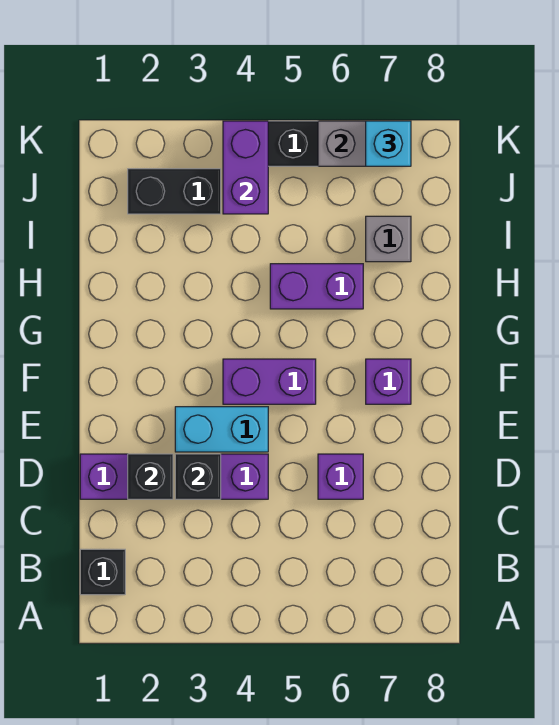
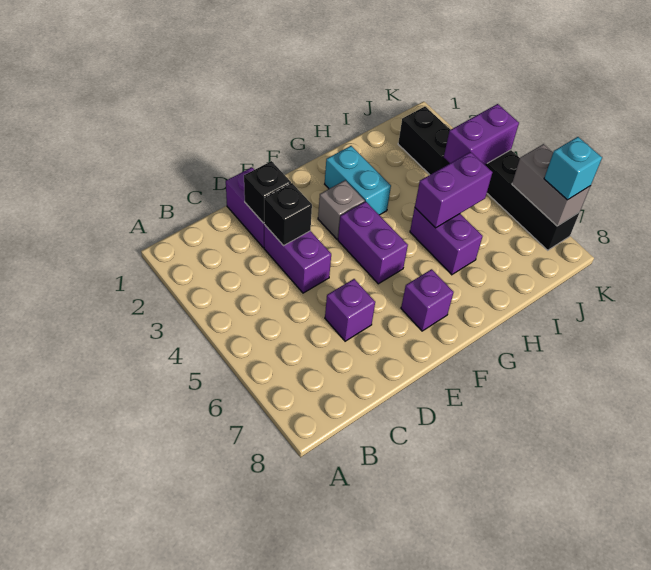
black brick B1 level 1 -> none
cyan brick E3:E4 level 1 -> cyan brick G2:G3 level 1
none -> purple brick H5:I5 level 2
grey brick I7 level 1 -> grey brick F3 level 1

